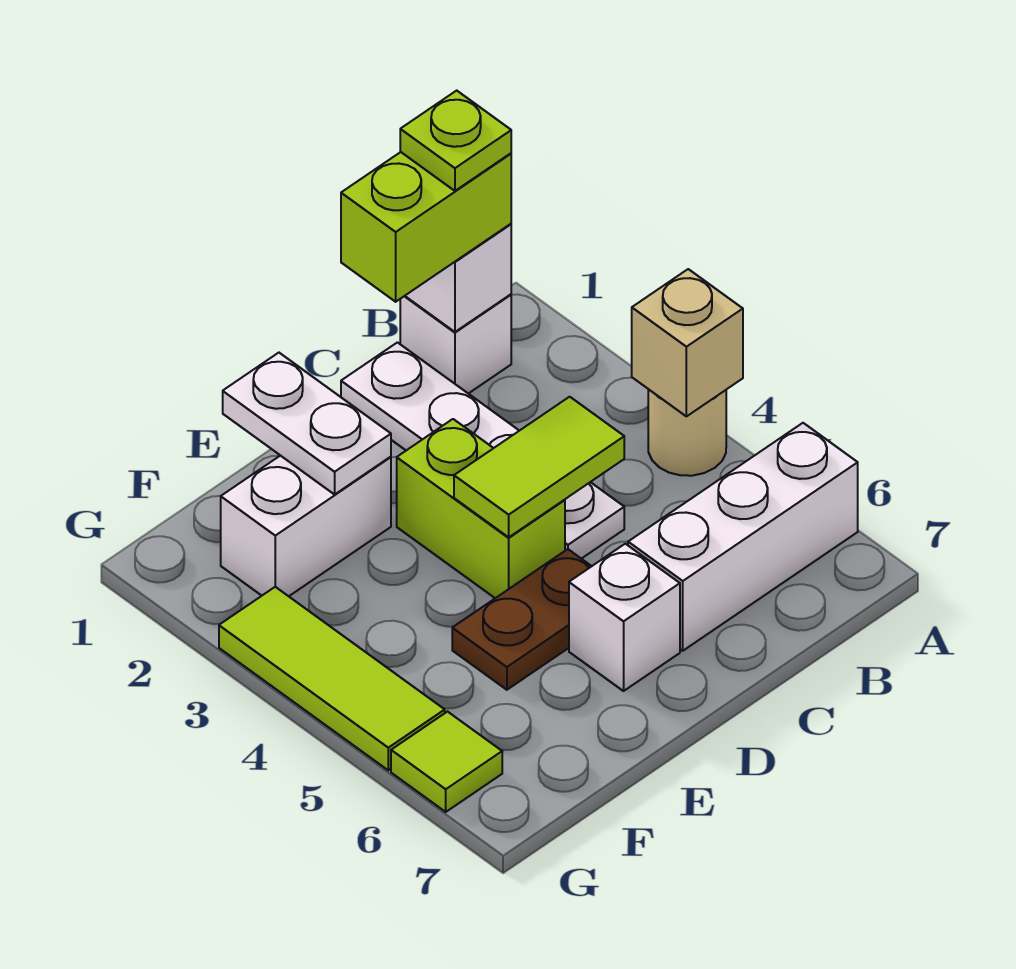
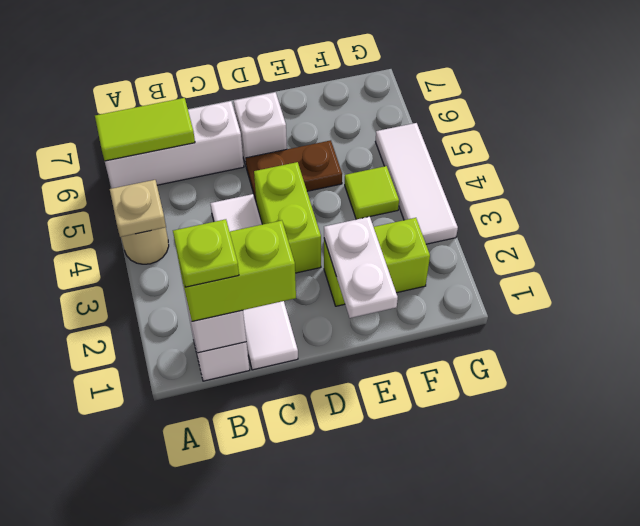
tan brick A4 level 2 -> tan plate A4 level 2
white plate C1:C4 level 1 -> white tile C1:C4 level 1
lime tile C4:D4 level 2 -> lime tile A6:B6 level 2
white brick E2:F2 level 1 -> lime brick E2:F2 level 1
lime tile G3:G5 level 1 -> white tile G3:G5 level 1
lime tile G6 level 1 -> lime tile F4 level 1

